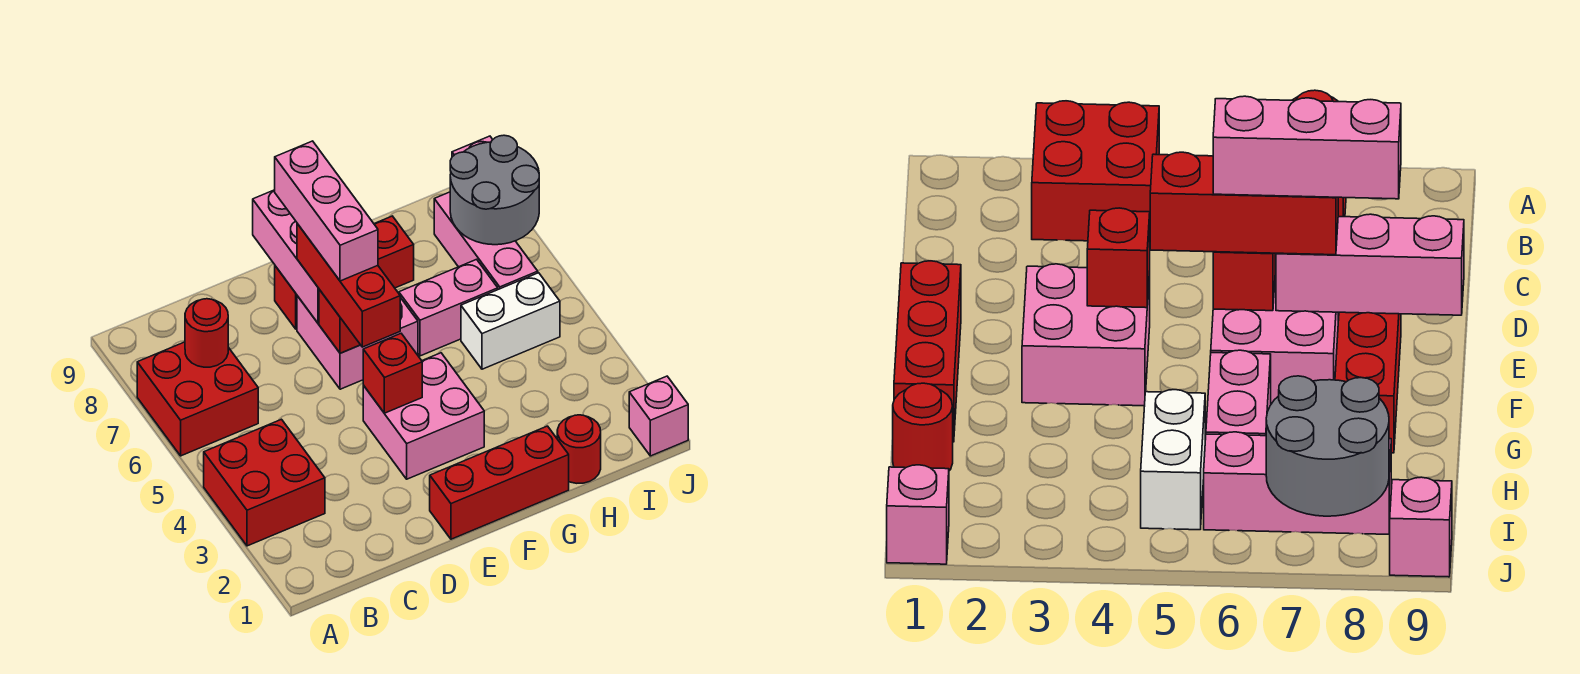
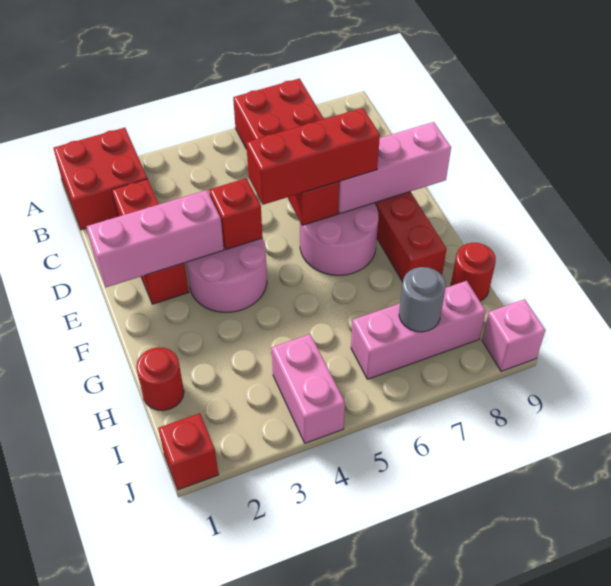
red brick A3:B4 level 1 -> red brick A1:B2 level 1
red round brick B7 level 2 -> red round brick H9 level 1
red brick E1:G1 level 1 -> red brick C2:E2 level 1
pink brick E3:F4 level 1 -> pink round brick E3:F4 level 1
pink brick E6:F7 level 1 -> pink round brick E6:F7 level 1
pink brick E6:E8 level 4 -> pink brick E1:E3 level 2
pink brick G6:H6 level 1 -> pink brick I4:J4 level 1
white brick H5:I5 level 1 -> none
grey round brick I7:J8 level 2 -> grey round brick I7 level 2
pink brick J1 level 1 -> red brick J1 level 1

